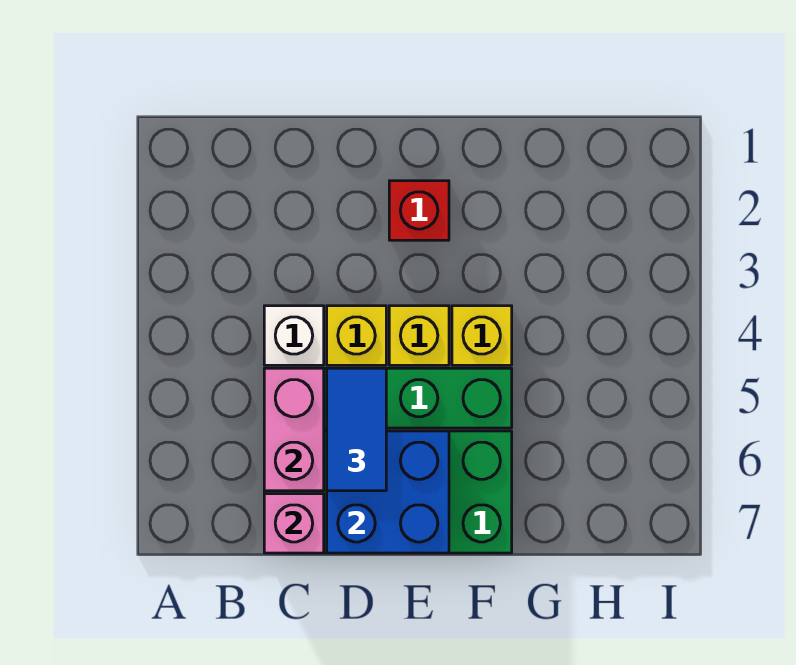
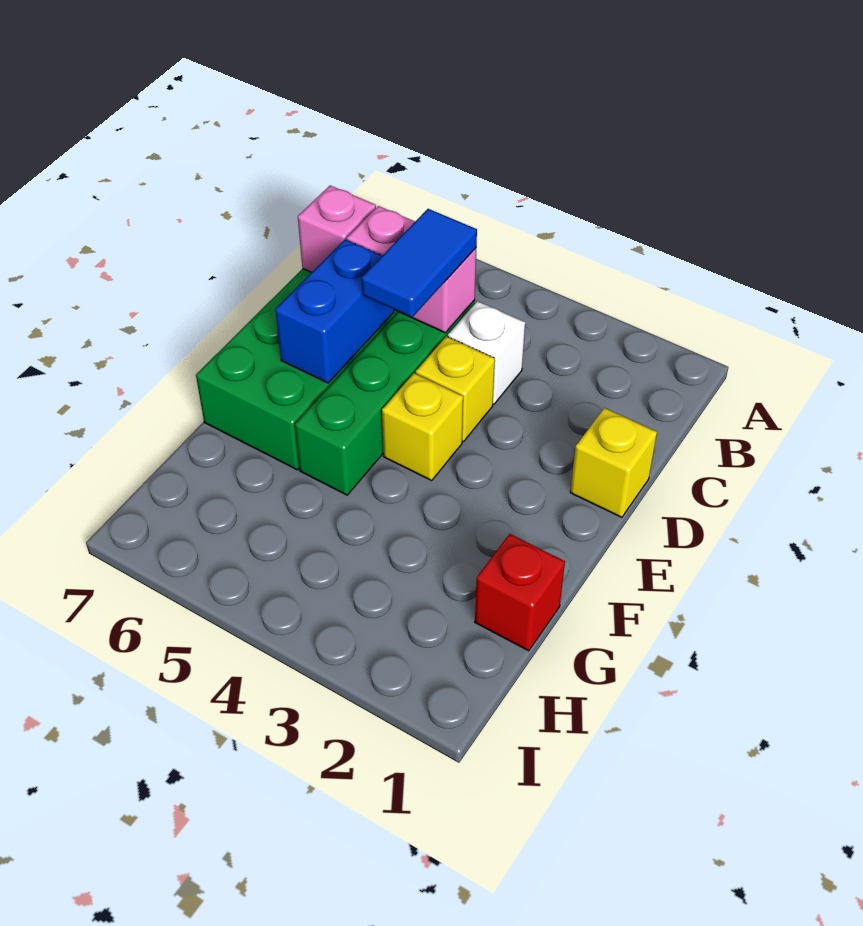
blue tile D5:D6 level 3 -> blue tile C5:D5 level 3
blue brick D6:E7 level 2 -> blue brick D6:E6 level 2
red brick E2 level 1 -> red brick G1 level 1
yellow brick F4 level 1 -> yellow brick D1 level 1

